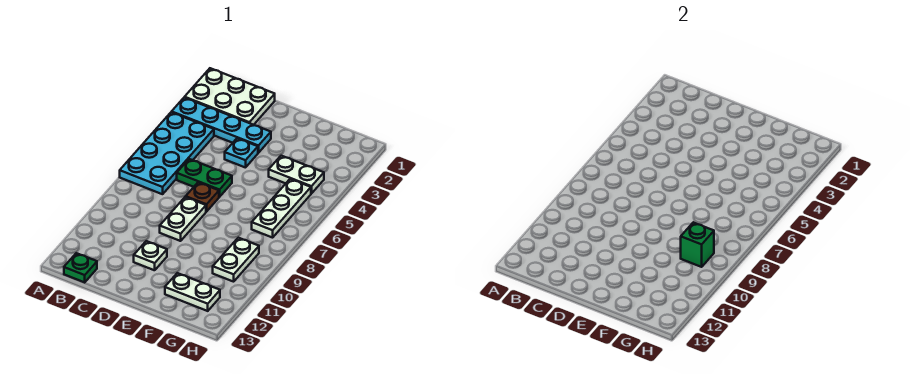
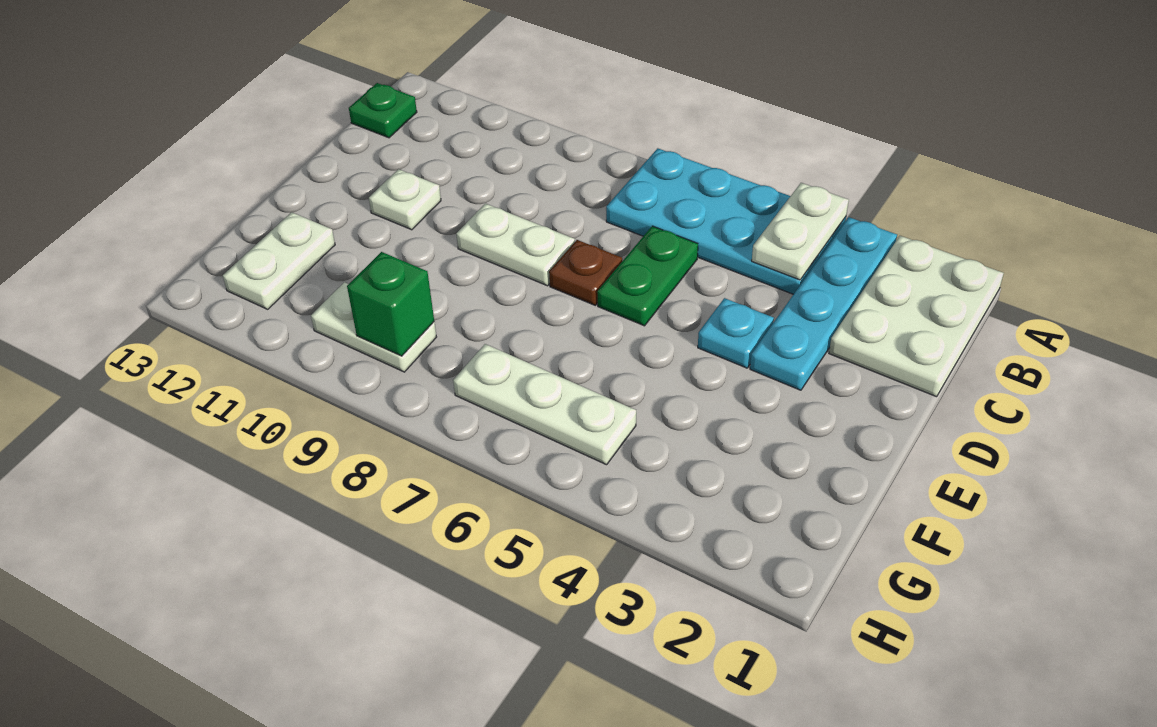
white plate F4:G4 level 1 -> white plate A4:B4 level 2

